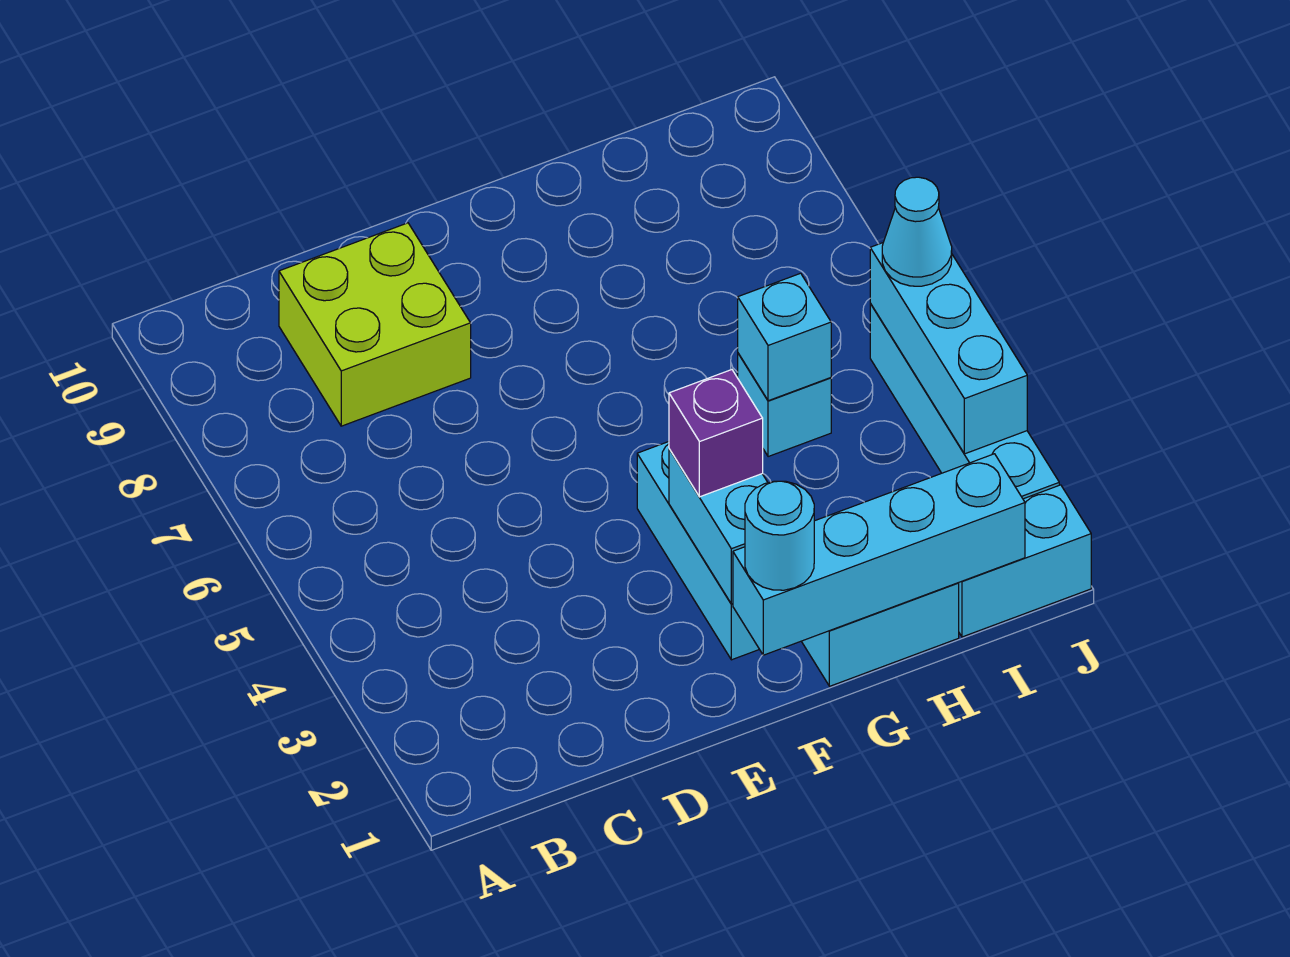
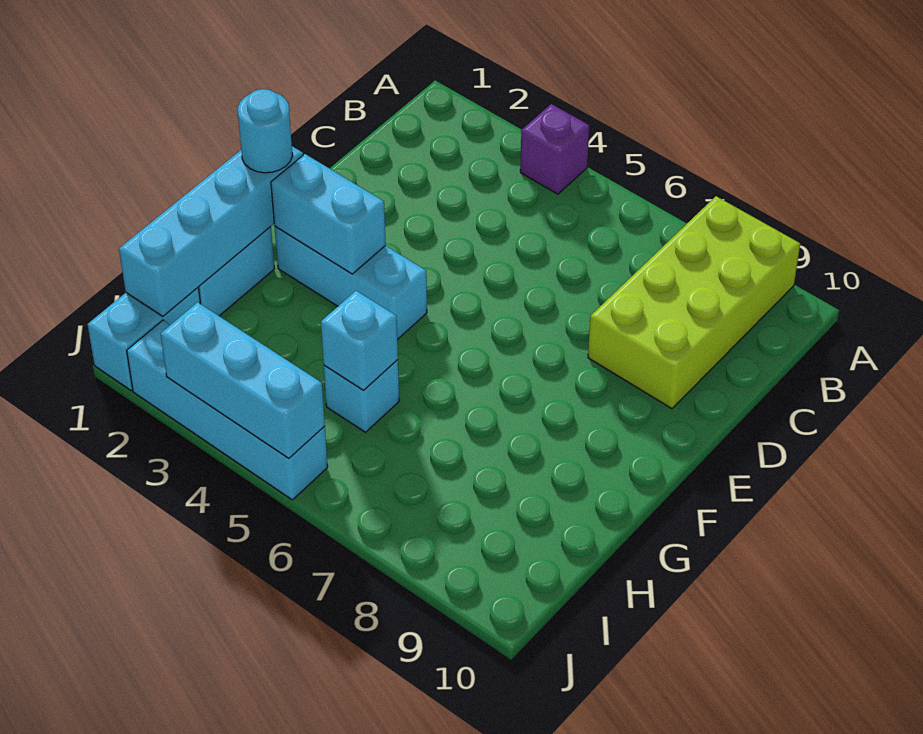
lime brick C8:D9 level 1 -> lime brick A8:D9 level 1
purple brick F3 level 3 -> purple brick A4 level 1
cyan cone J5 level 3 -> none

